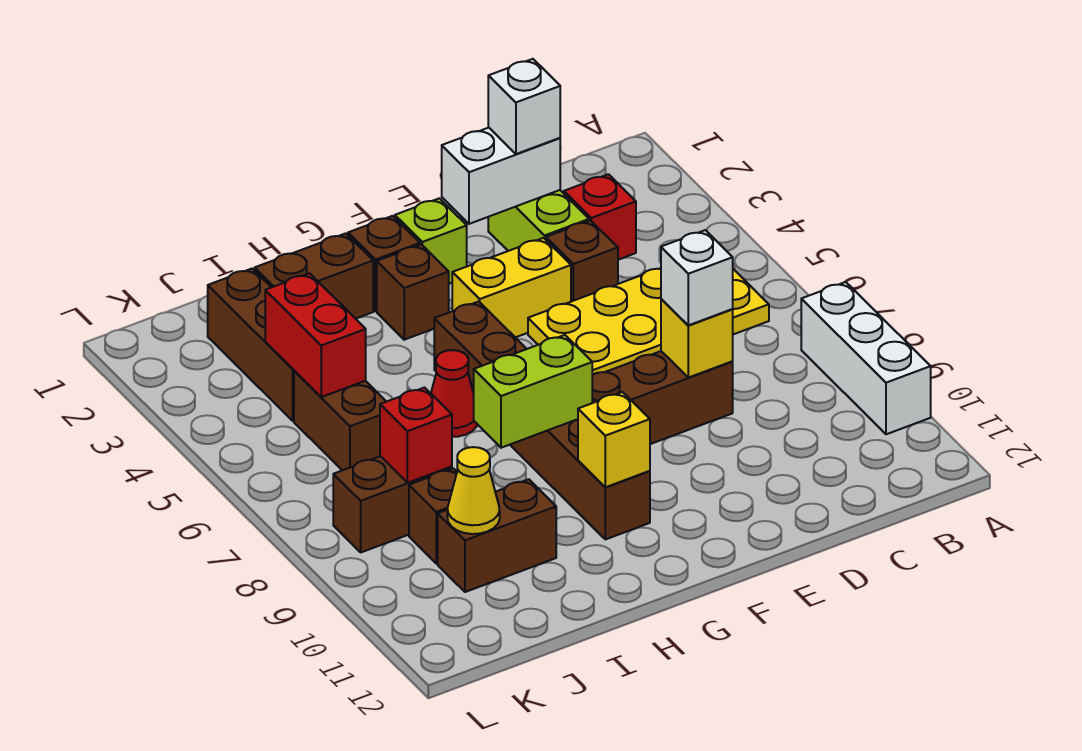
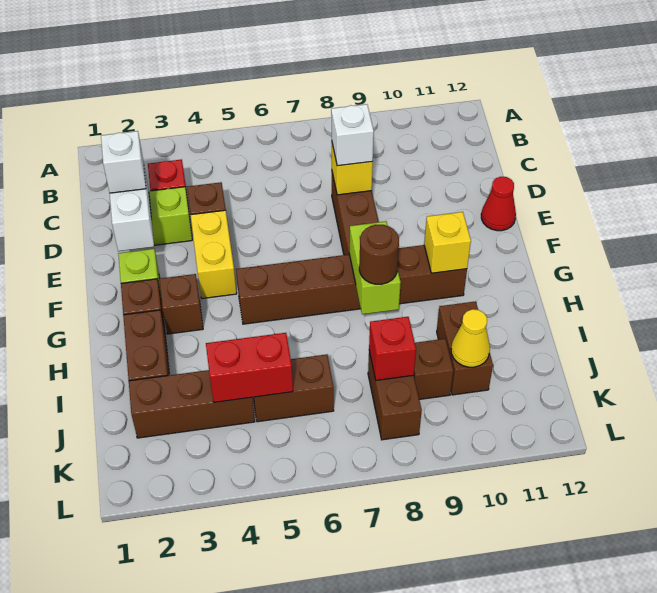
white brick A8:A10 level 1 -> none
yellow plate B5:E6 level 1 -> none
red cone H6 level 1 -> red cone E12 level 1
none -> brown round brick H8 level 3

